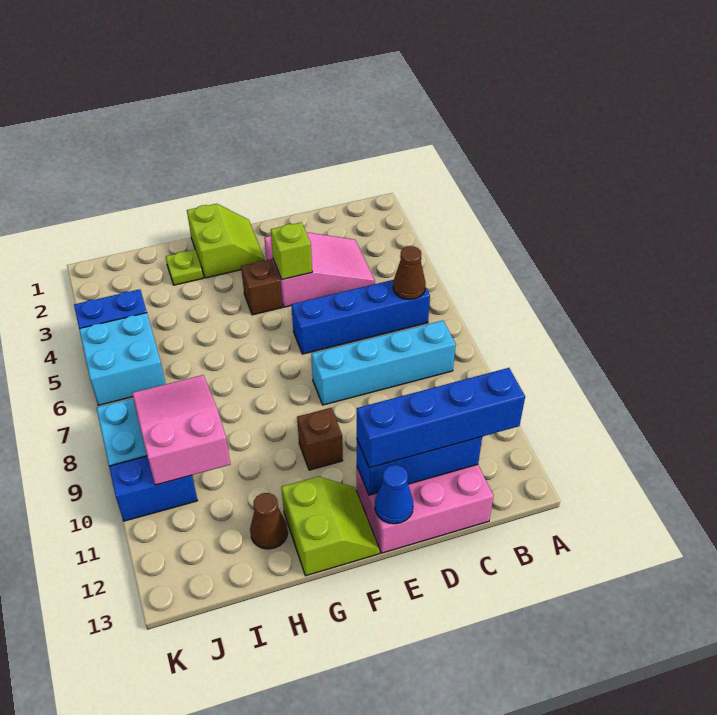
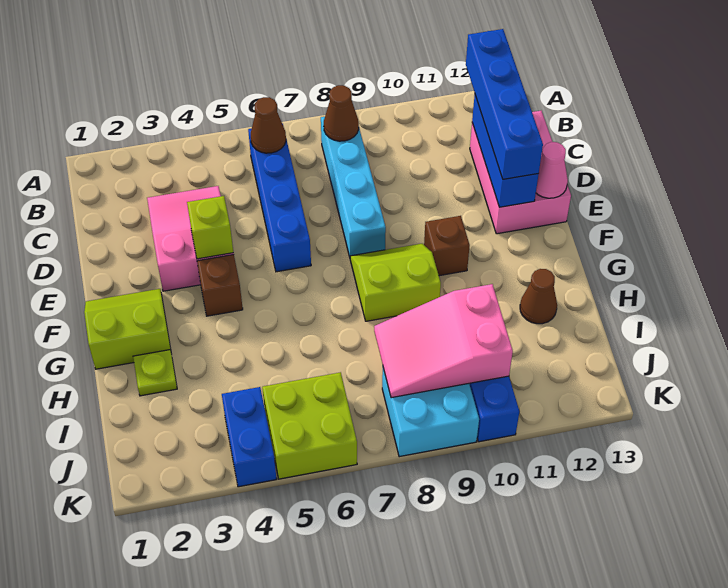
none -> brown cone B8 level 2
blue cone E13 level 2 -> pink cone E13 level 2
lime slope F12:G13 level 1 top G -> lime slope F8:G9 level 1 top G
cyan brick J5:K6 level 1 -> lime brick J5:K6 level 1

